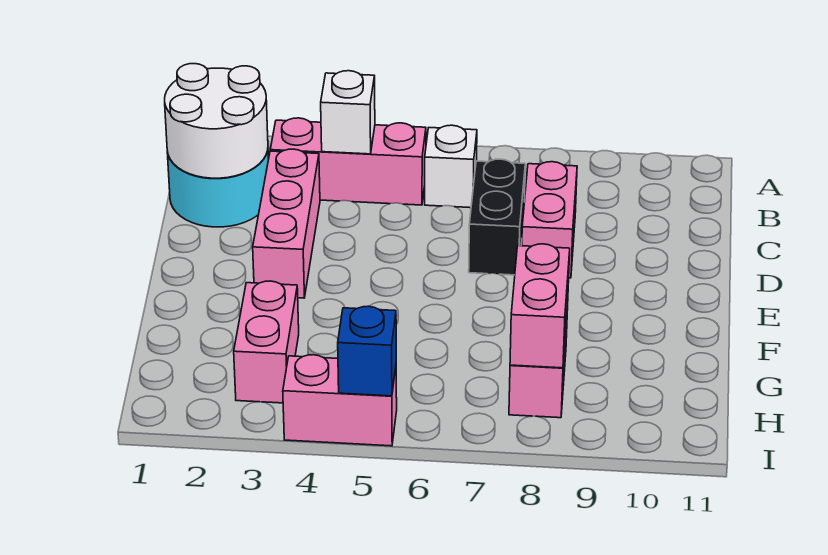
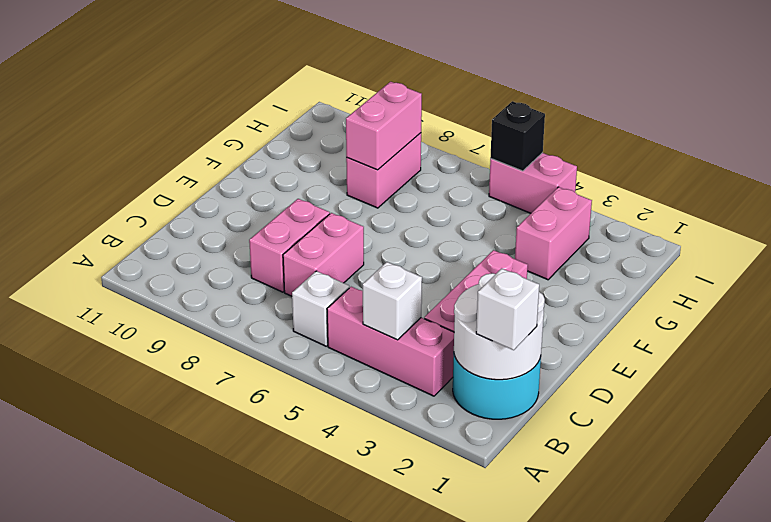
none -> white brick B1 level 3
black brick C7:D7 level 1 -> pink brick C7:D7 level 1
blue brick I5 level 2 -> black brick I5 level 2

